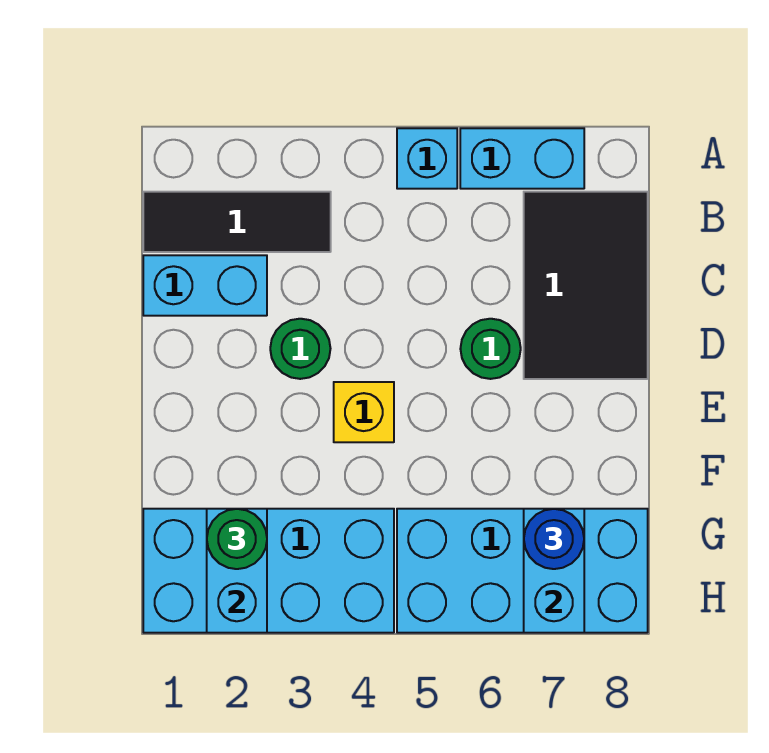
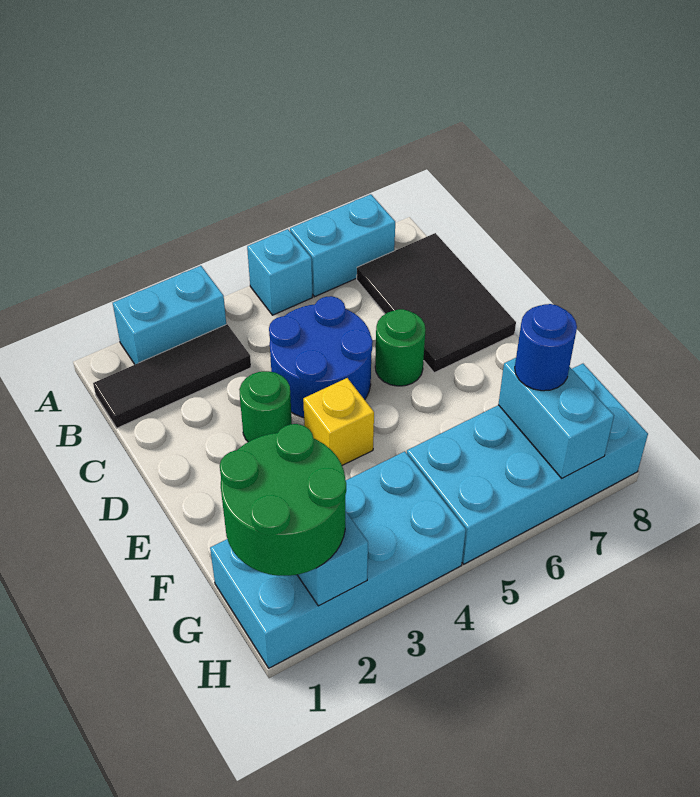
cyan brick C1:C2 level 1 -> cyan brick A2:A3 level 1
none -> blue round brick C4:D5 level 1
green round brick G2 level 3 -> green round brick G1:H2 level 3

